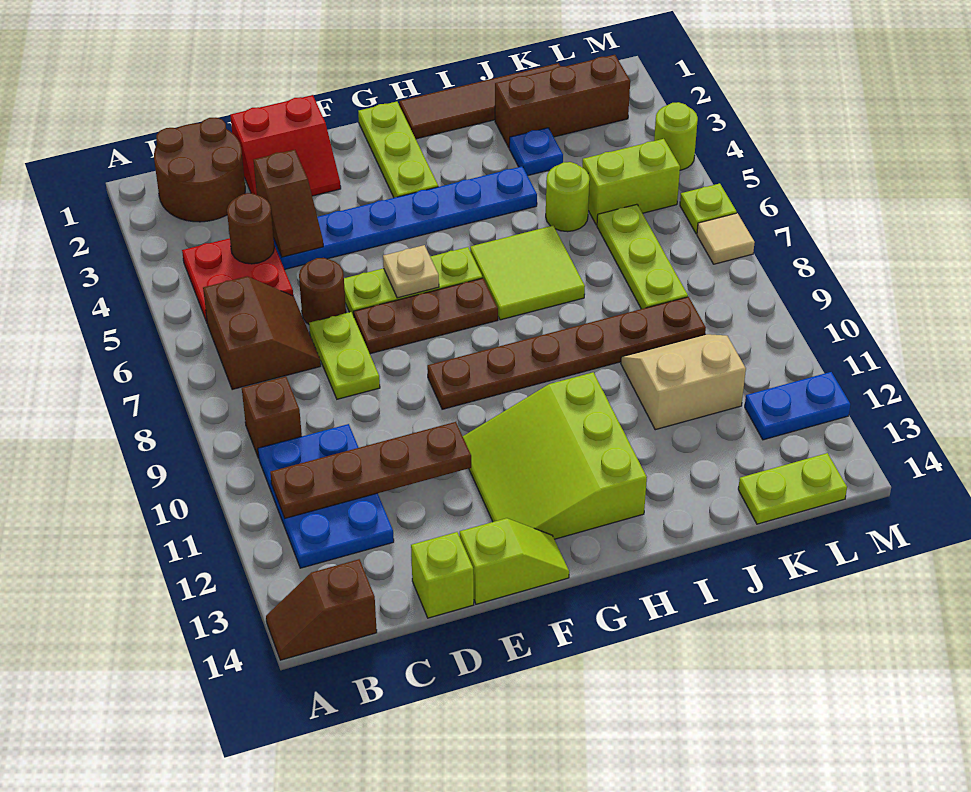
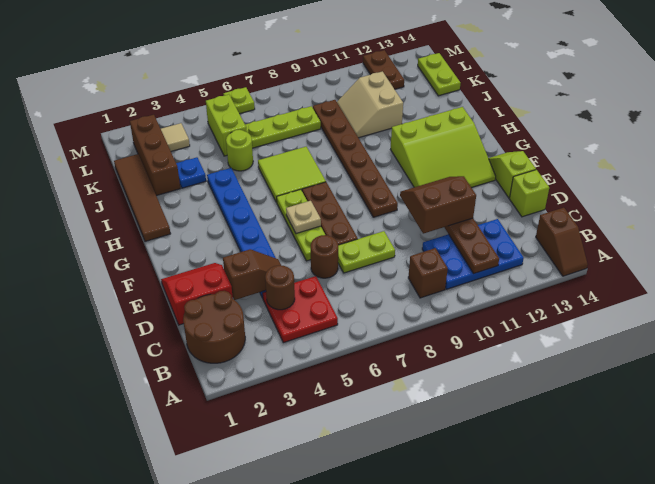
brown slope B6:C7 level 1 top B -> brown slope D10:E11 level 3 top D
red slope D1:E2 level 1 top 1 -> red slope D1:E2 level 1 top D
lime plate G1:G3 level 1 -> none
blue plate L12:M12 level 1 -> brown plate L12:M12 level 1
lime round brick M4 level 1 -> none
tan tile M7 level 1 -> tan tile L3 level 1

